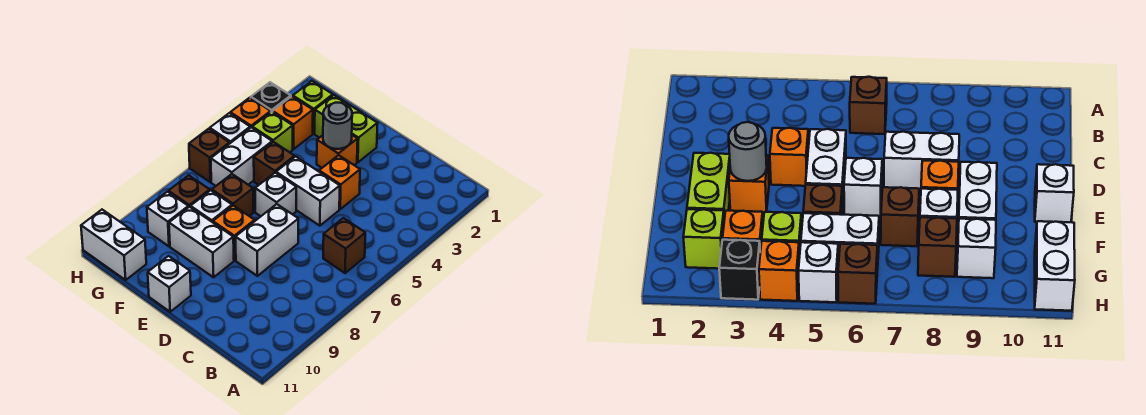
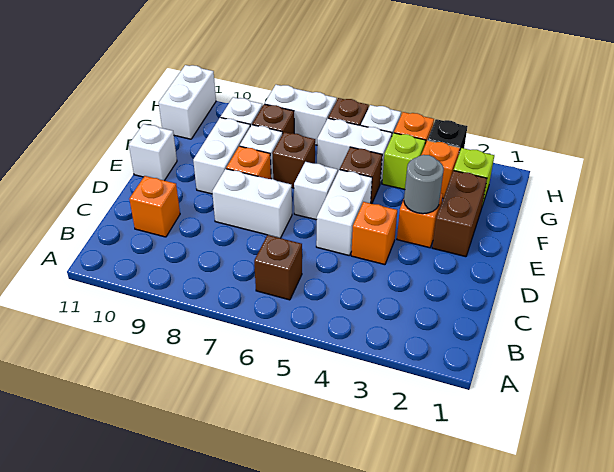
none -> orange brick C10 level 1
lime brick E2:F2 level 1 -> brown brick E2:F2 level 1
none -> white brick H7:H8 level 1

